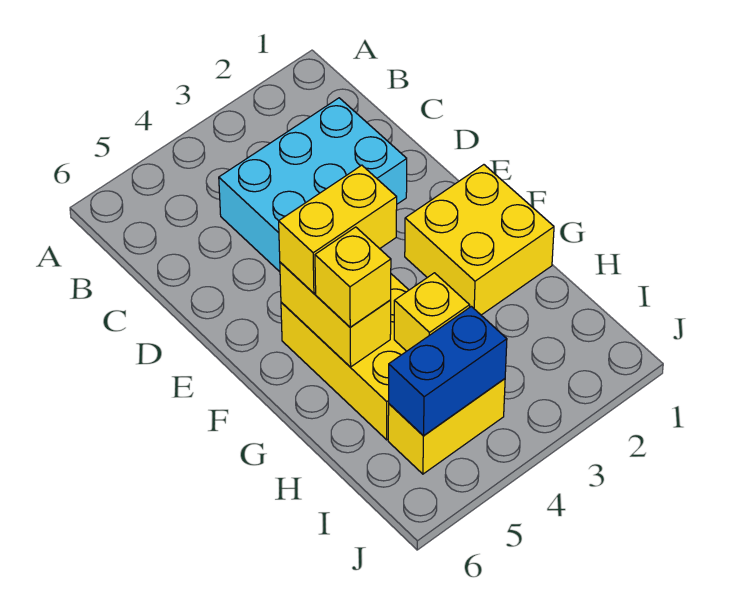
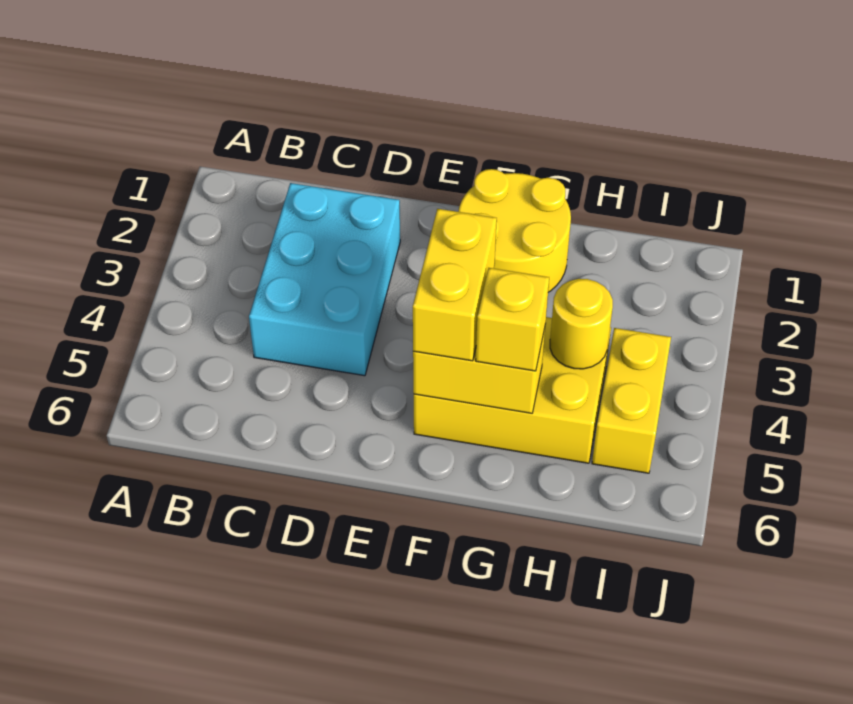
yellow brick F1:G2 level 1 -> yellow round brick F1:G2 level 1
yellow brick H4 level 2 -> yellow round brick H4 level 2
blue brick I4:I5 level 2 -> none

